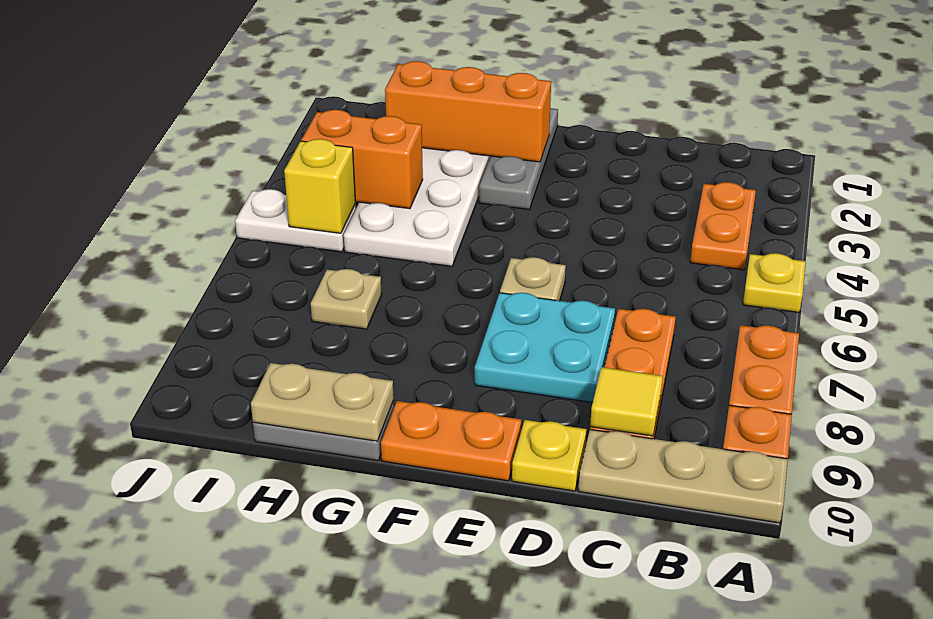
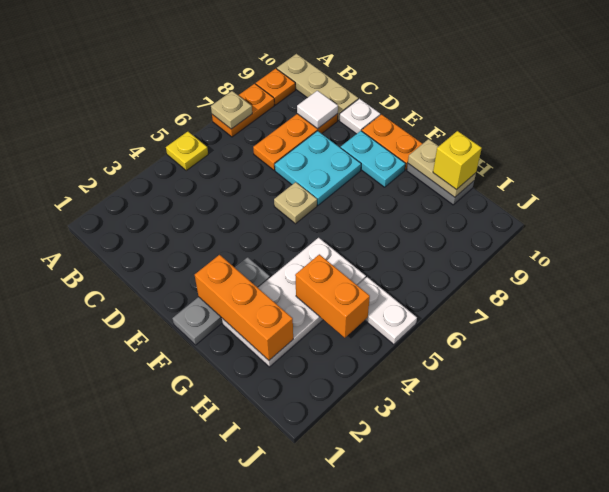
orange plate B3:B4 level 1 -> none
yellow tile C9 level 2 -> white tile C9 level 2
yellow plate D10 level 1 -> white plate D10 level 1
none -> cyan plate E9:F9 level 1
tan plate H7 level 1 -> tan plate A7 level 2
yellow brick I5 level 2 -> yellow brick H10 level 3

